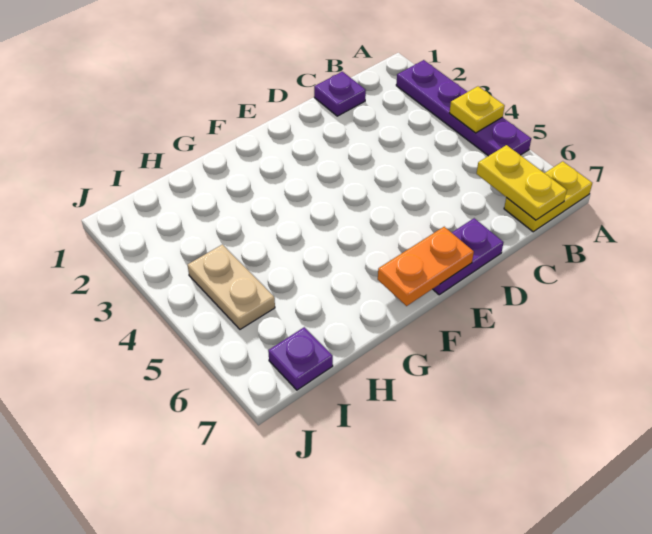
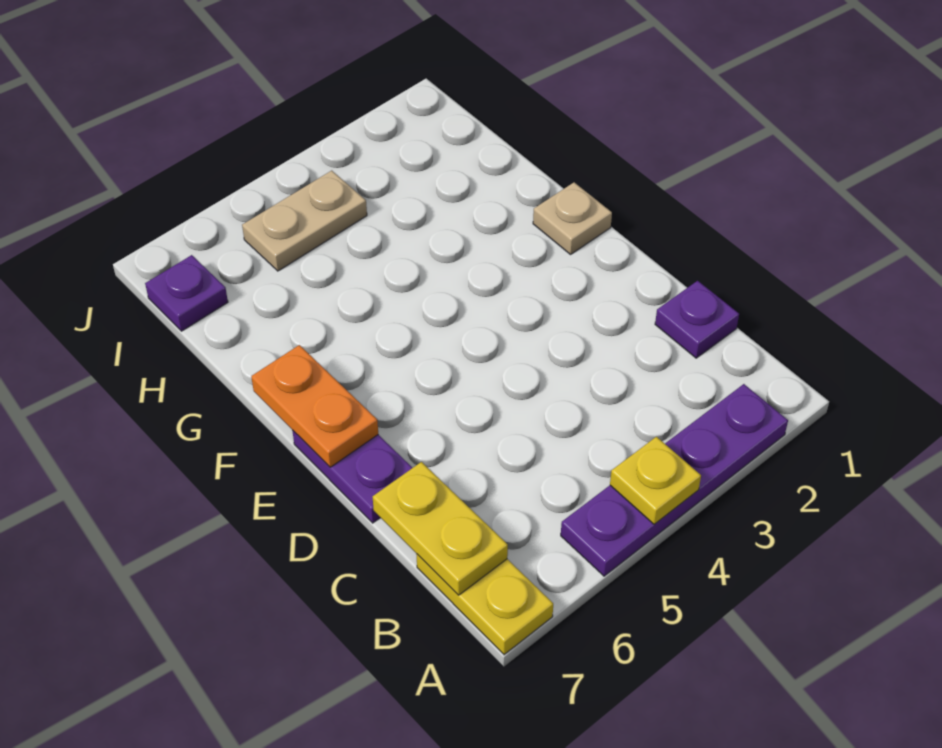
yellow plate B6:B7 level 2 -> yellow plate B7:C7 level 2
none -> tan plate F1 level 1

